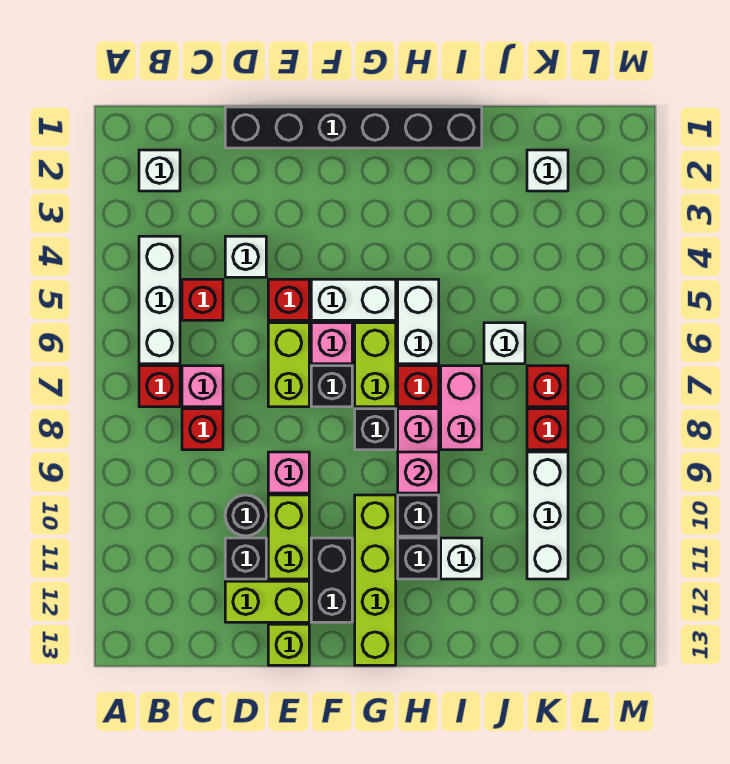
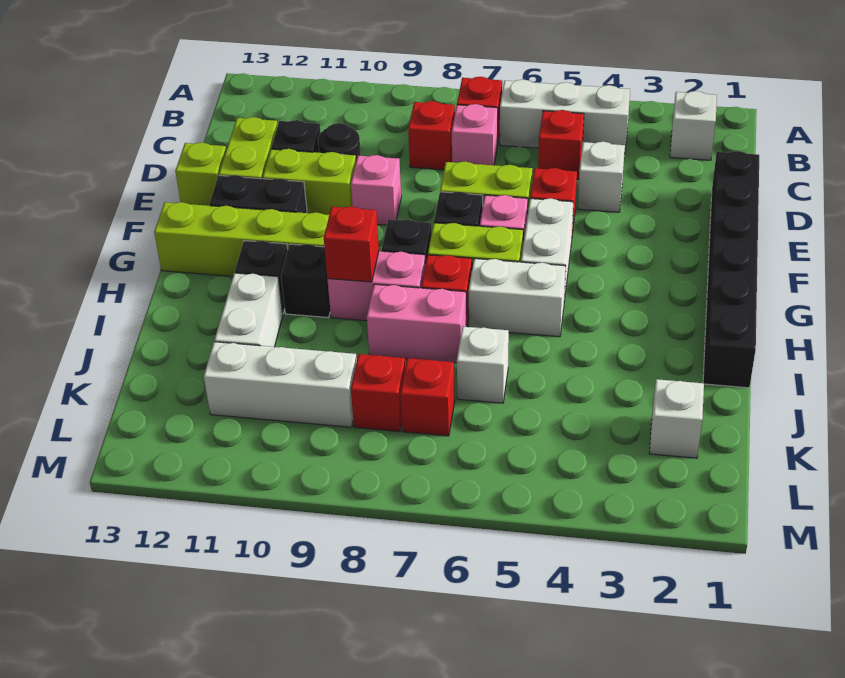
pink brick H9 level 2 -> red brick H9 level 2
white brick I11 level 1 -> white brick I11:J11 level 1

